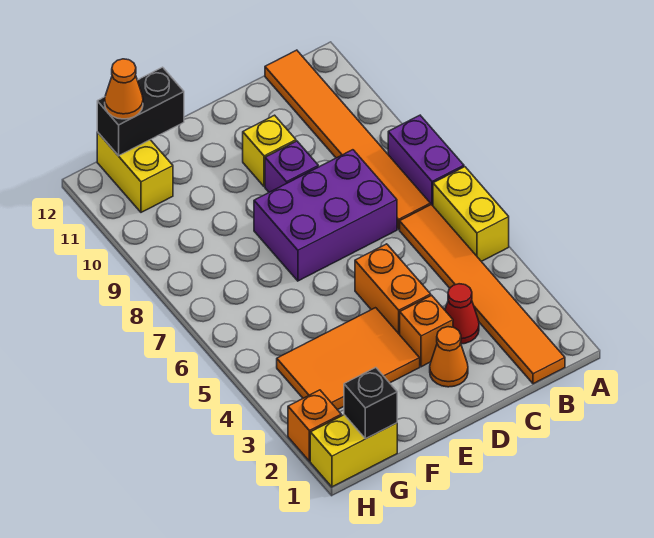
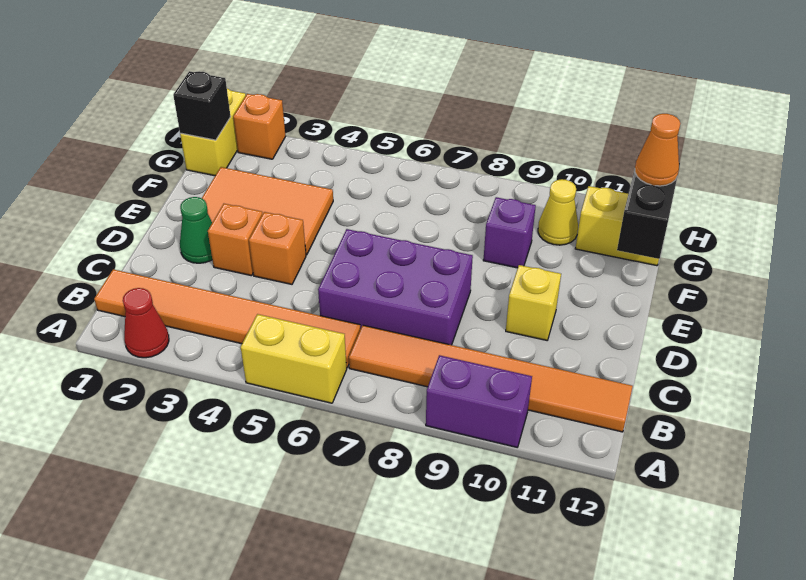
purple brick A7:A8 level 1 -> purple brick A9:A10 level 1
red cone C3 level 1 -> red cone A2 level 1
purple brick C7:E8 level 1 -> purple brick C6:D8 level 1
orange cone D2 level 1 -> green cone D2 level 1
orange brick D4:D5 level 1 -> orange brick D4 level 1
purple brick D9 level 1 -> purple brick F9 level 1
orange tile E3:G4 level 1 -> orange tile E2:F4 level 1
none -> yellow cone G10 level 1

